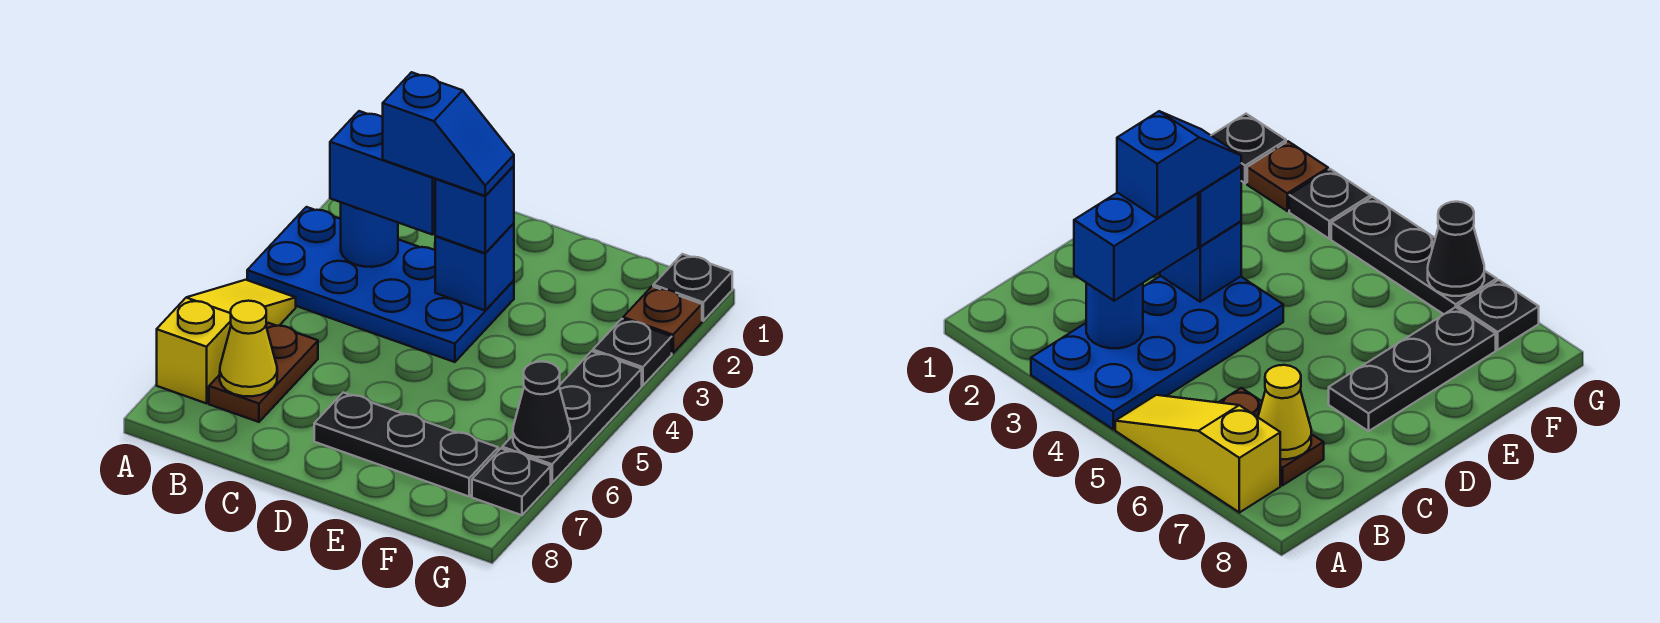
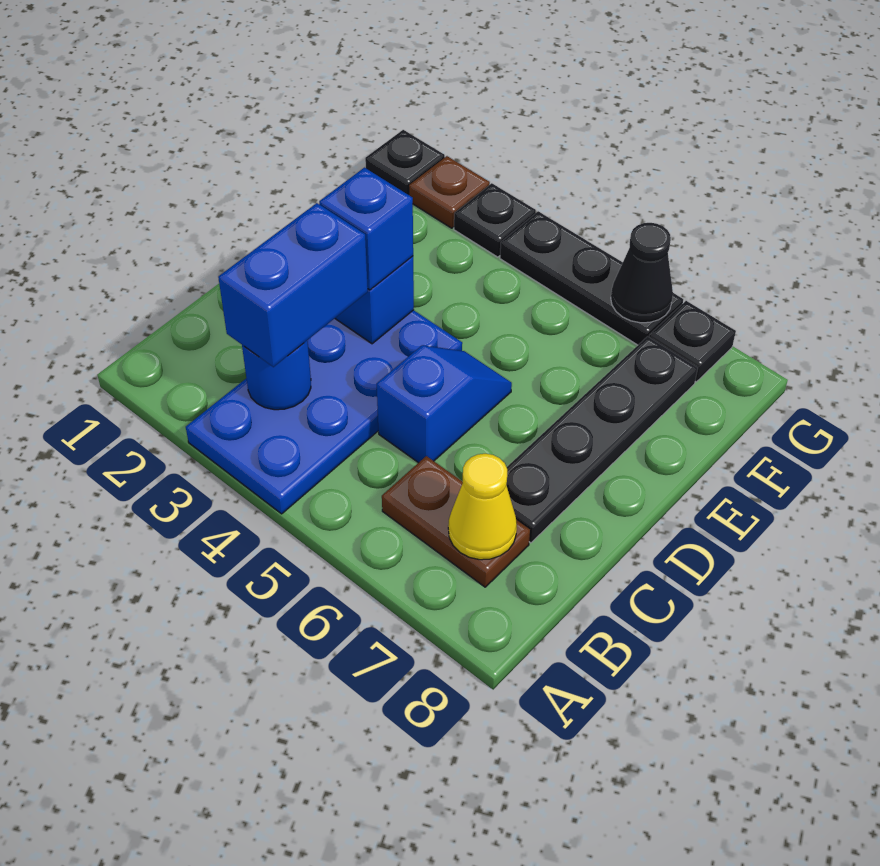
yellow slope A5:A7 level 1 top 7 -> none
blue slope C3:D3 level 4 top C -> blue slope C5:D5 level 1 top C
black plate D7:F7 level 1 -> black plate C7:F7 level 1

